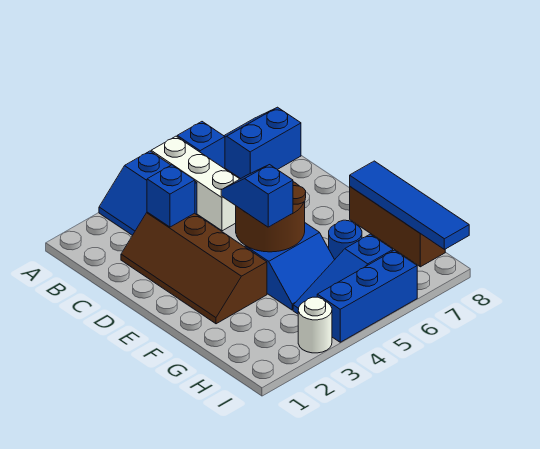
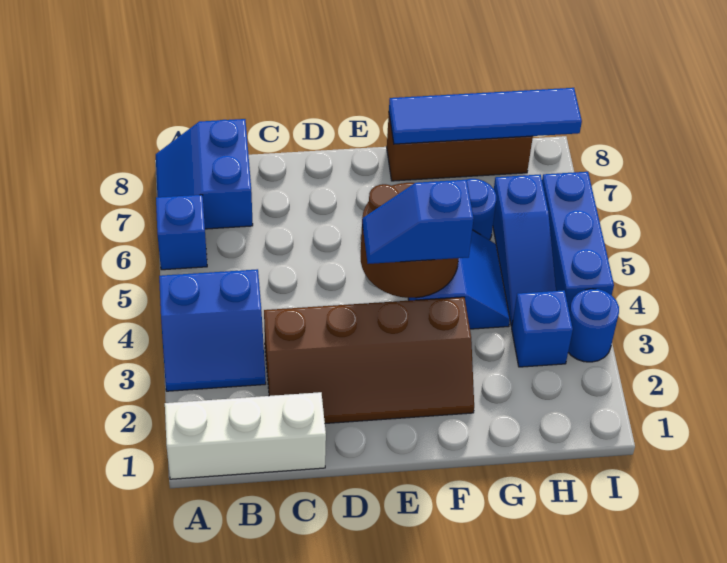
white brick A5:C5 level 1 -> white brick A1:C1 level 1
blue brick C3 level 2 -> blue brick H3 level 1
white round brick I3 level 1 -> blue round brick I3 level 1

